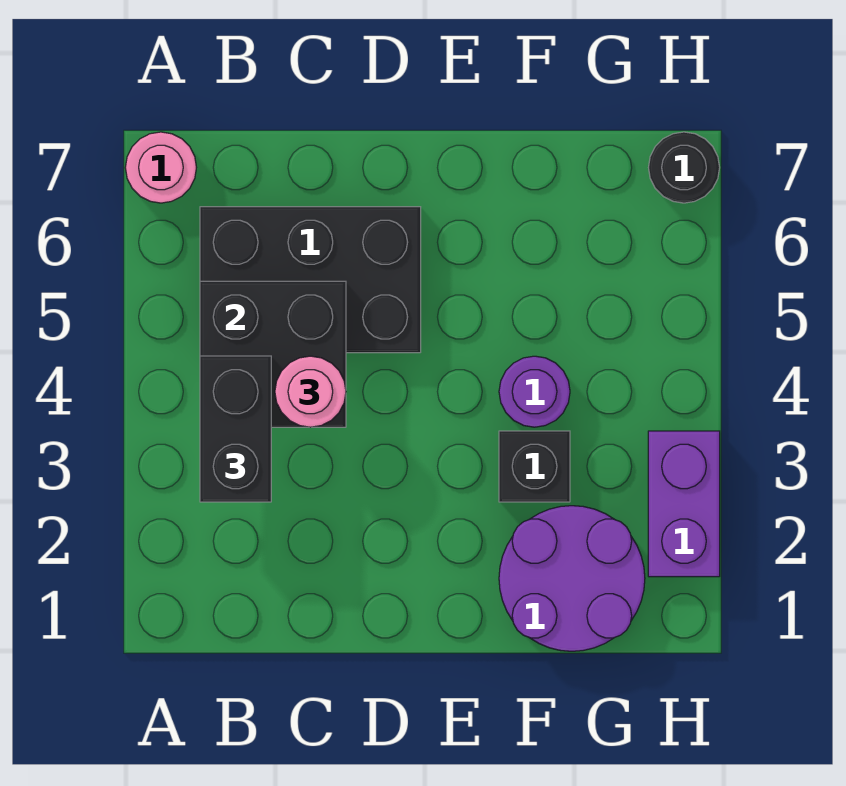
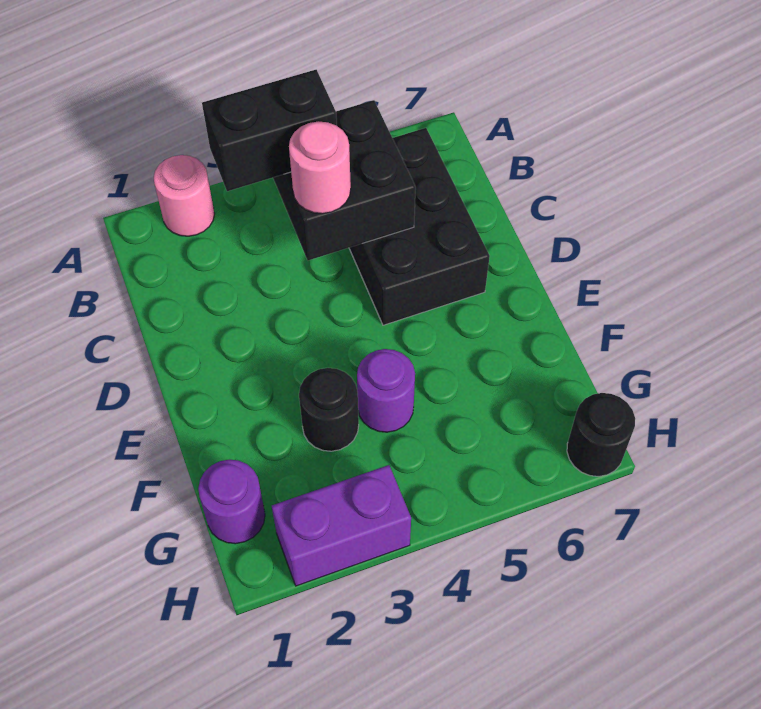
pink round brick A7 level 1 -> pink round brick A2 level 1
purple round brick F1:G2 level 1 -> purple round brick G1 level 1
black brick F3 level 1 -> black round brick F3 level 1

